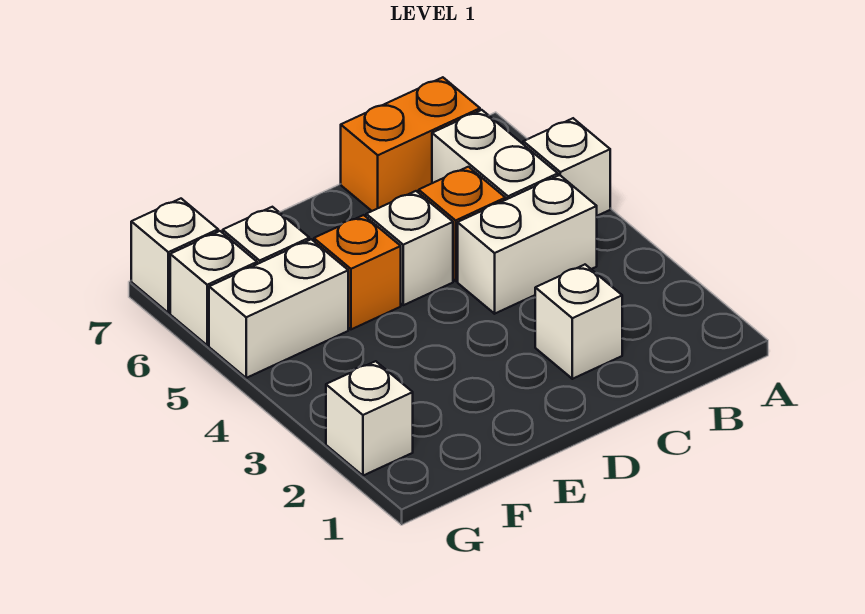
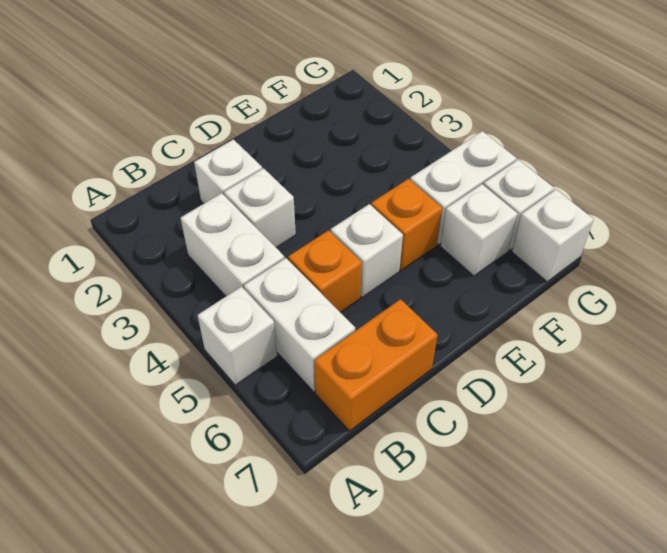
white brick B4:C4 level 1 -> white brick B3:B4 level 1
white brick G2 level 1 -> white brick C3 level 1

